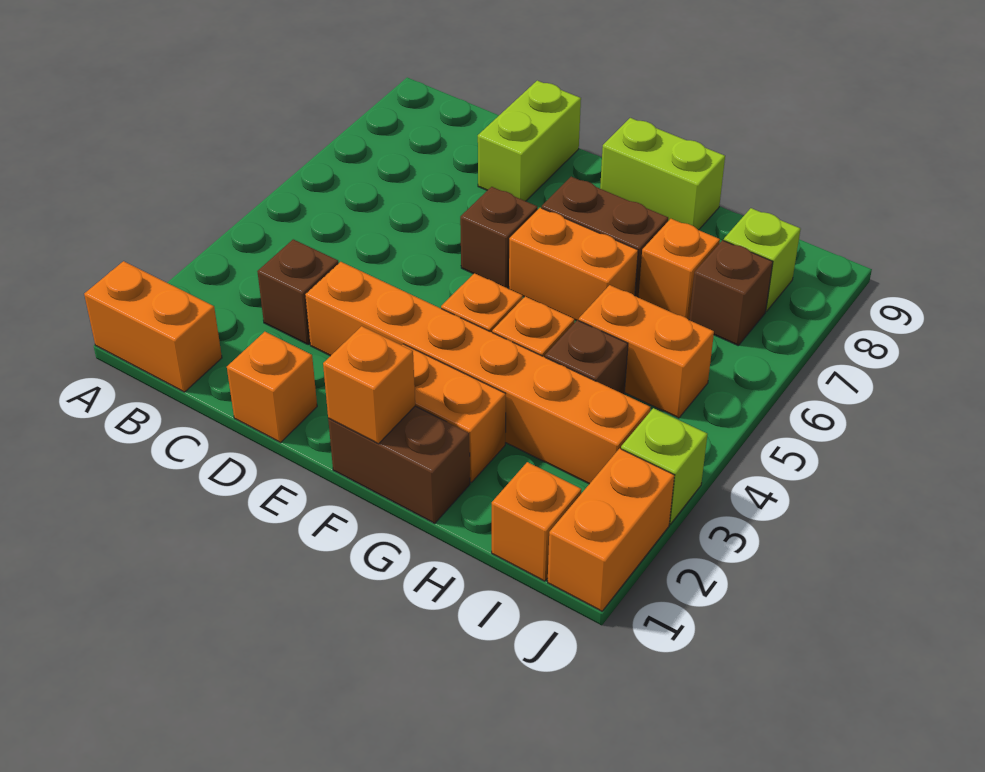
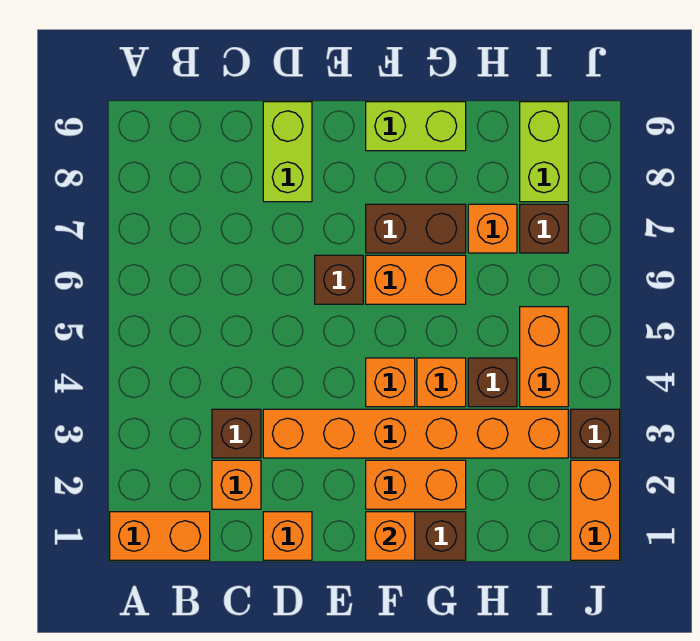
orange brick H5:I5 level 1 -> orange brick I4:I5 level 1
orange brick I1 level 1 -> orange brick C2 level 1
lime brick I8 level 1 -> lime brick I8:I9 level 1
lime brick J3 level 1 -> brown brick J3 level 1

